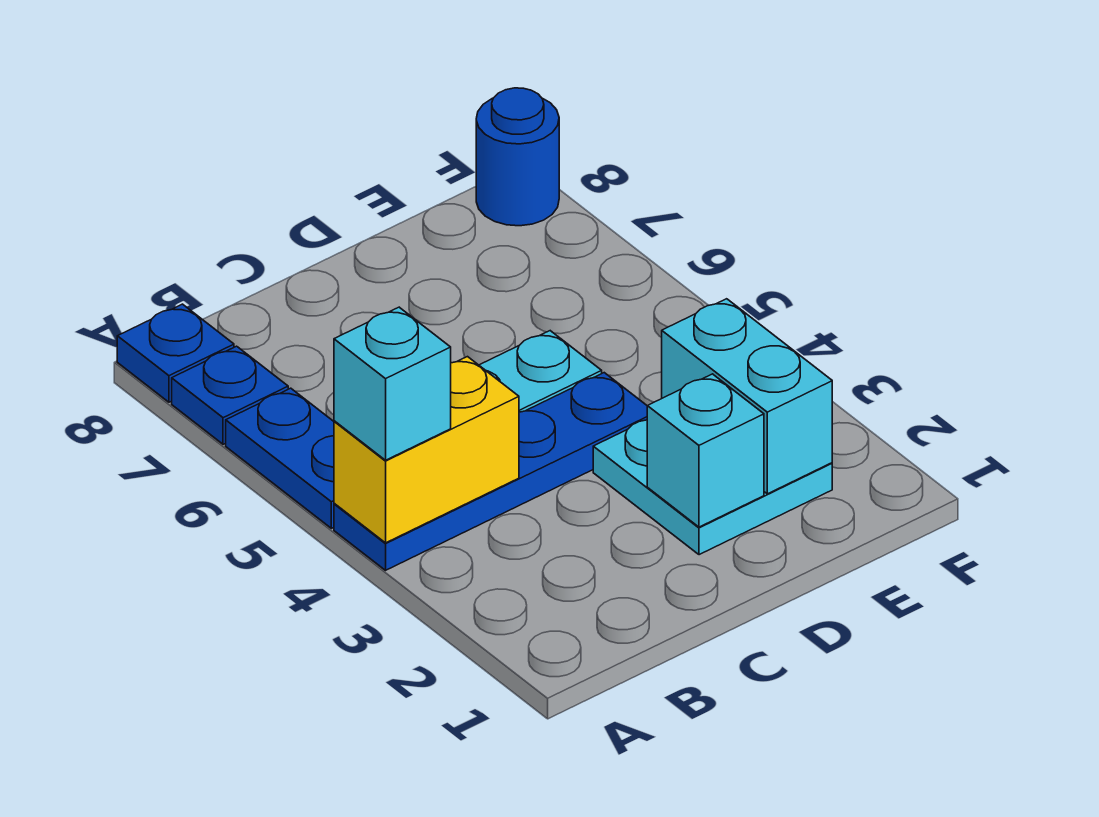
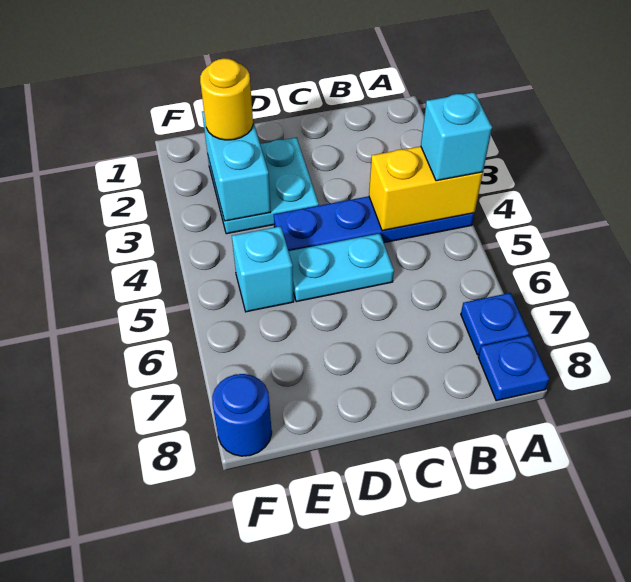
blue plate A5:A6 level 1 -> none
cyan brick D2 level 2 -> cyan brick E5 level 1
none -> yellow round brick E2 level 3

